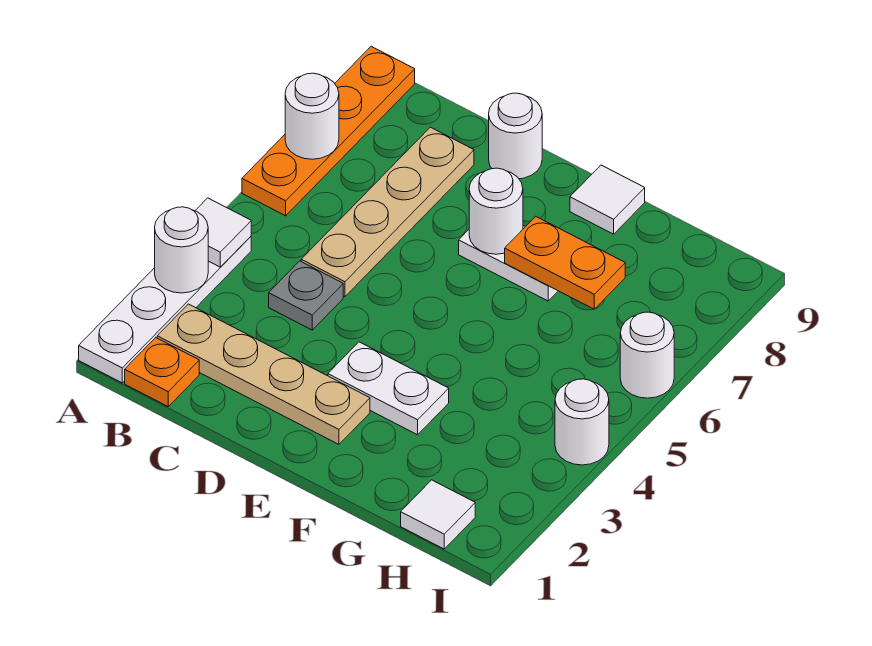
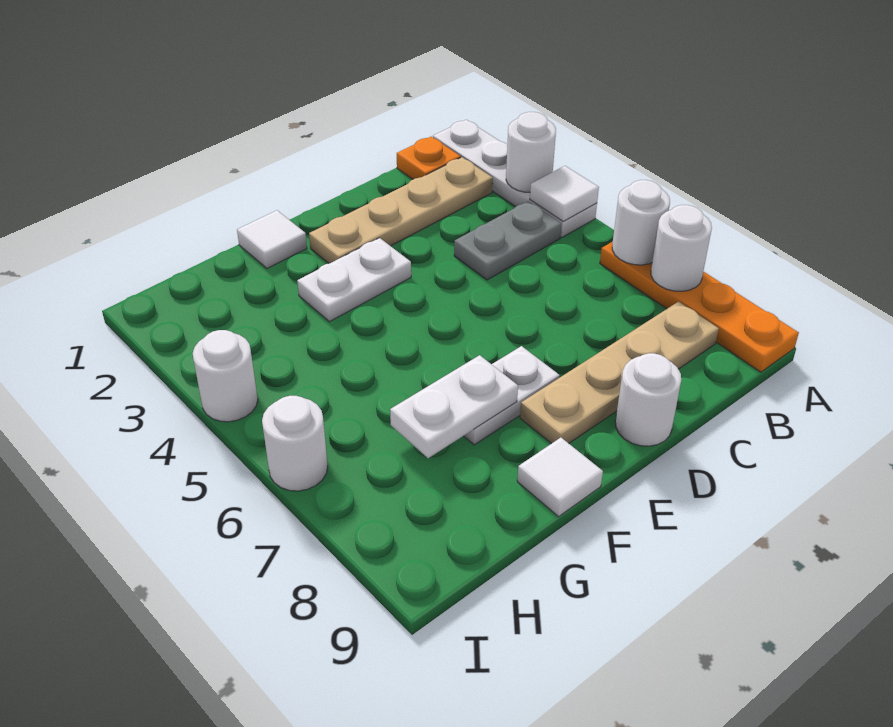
grey plate C4 level 1 -> grey plate B4:C4 level 1
tan plate C5:C8 level 1 -> tan plate B8:E8 level 1
white round brick E7 level 2 -> white round brick A6 level 2
orange plate F7:G7 level 2 -> white plate F7:G7 level 2
white tile H1 level 1 -> white tile F1 level 1

